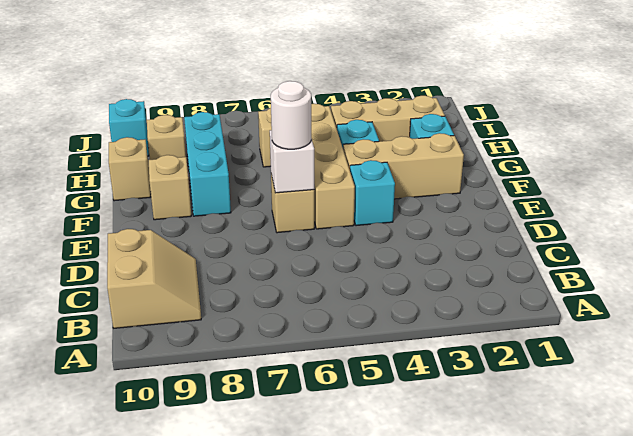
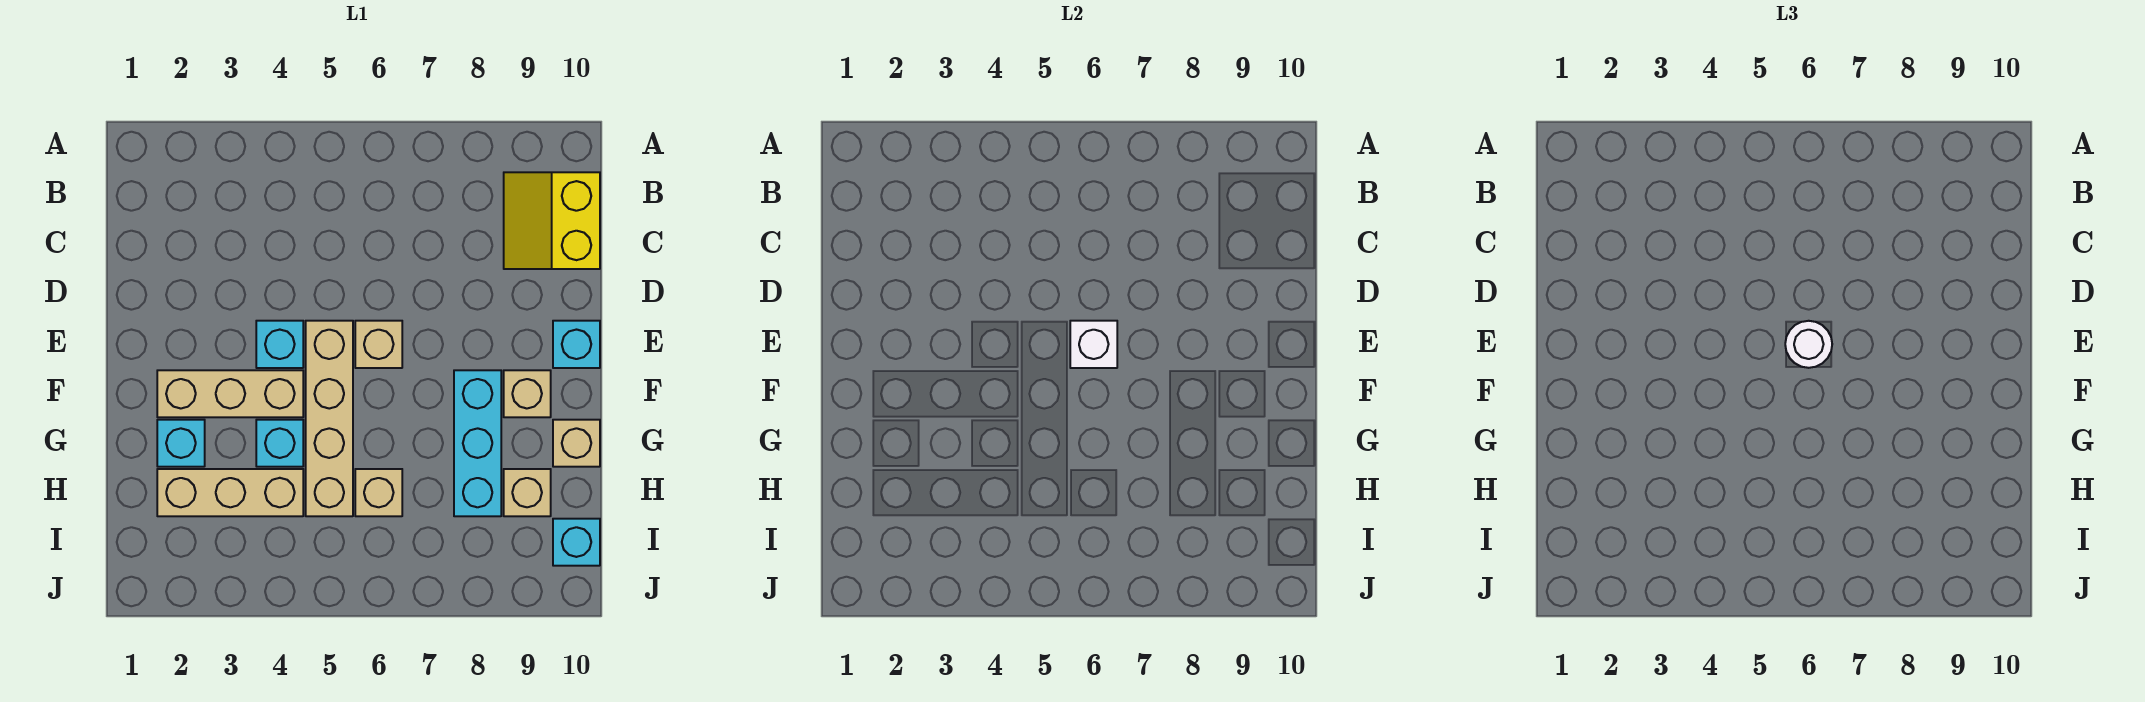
tan slope B9:C10 level 1 top 10 -> yellow slope B9:C10 level 1 top 10
none -> cyan brick E10 level 1

